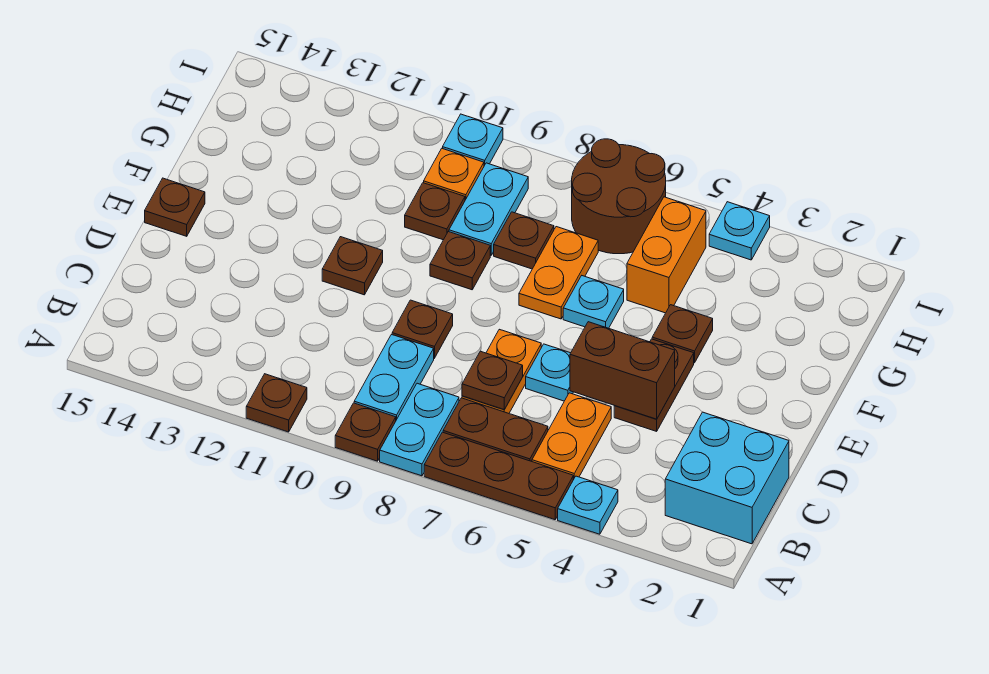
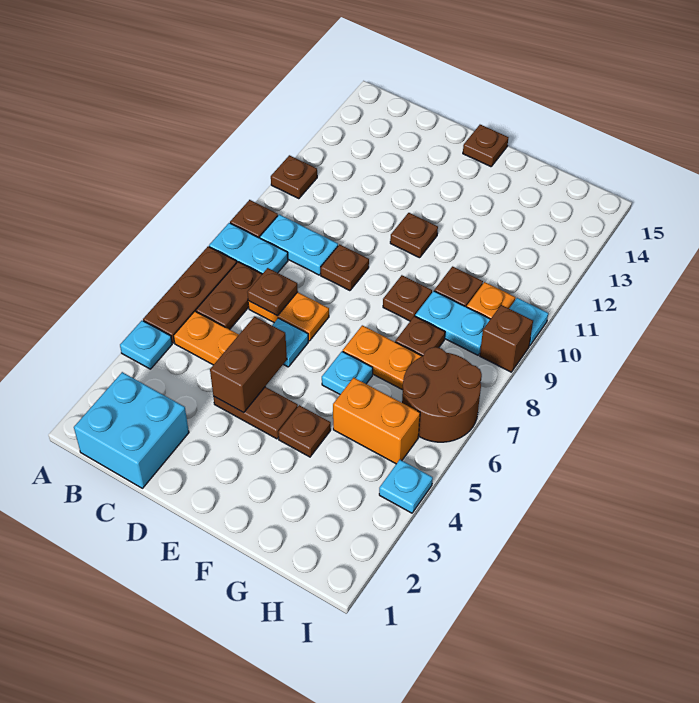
none -> brown brick I9 level 1

